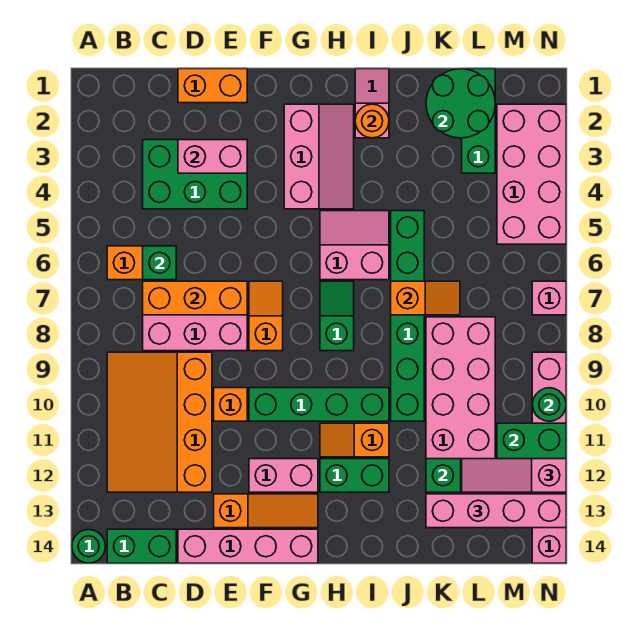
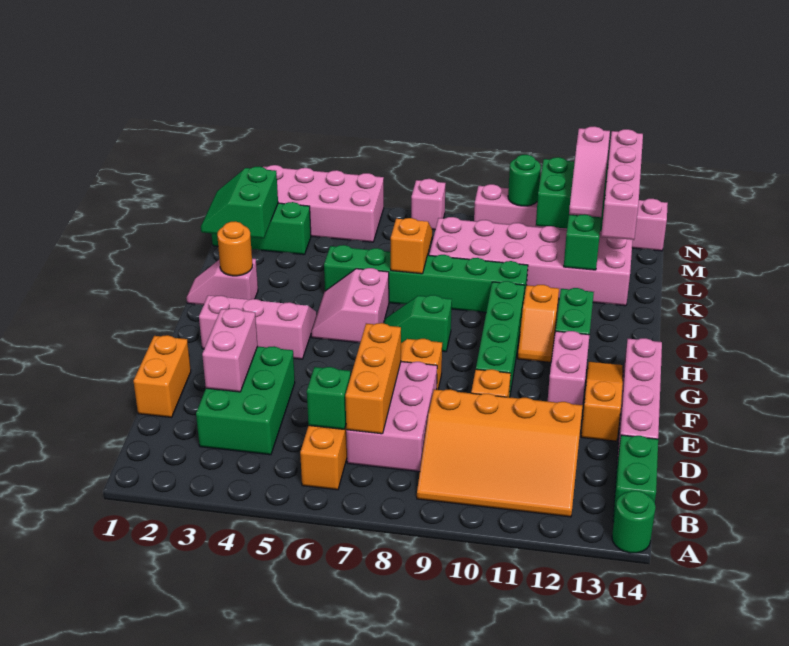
green round brick K1:L2 level 2 -> green slope K1:L2 level 2 top 2

